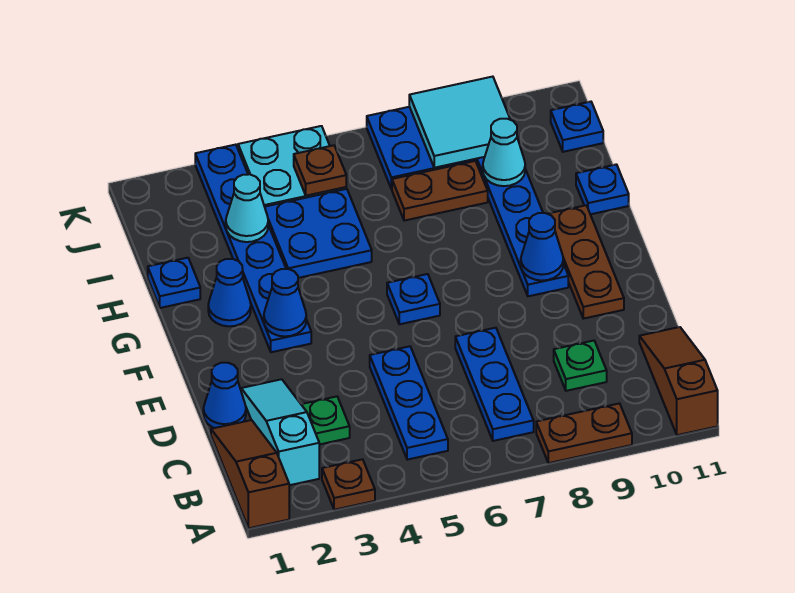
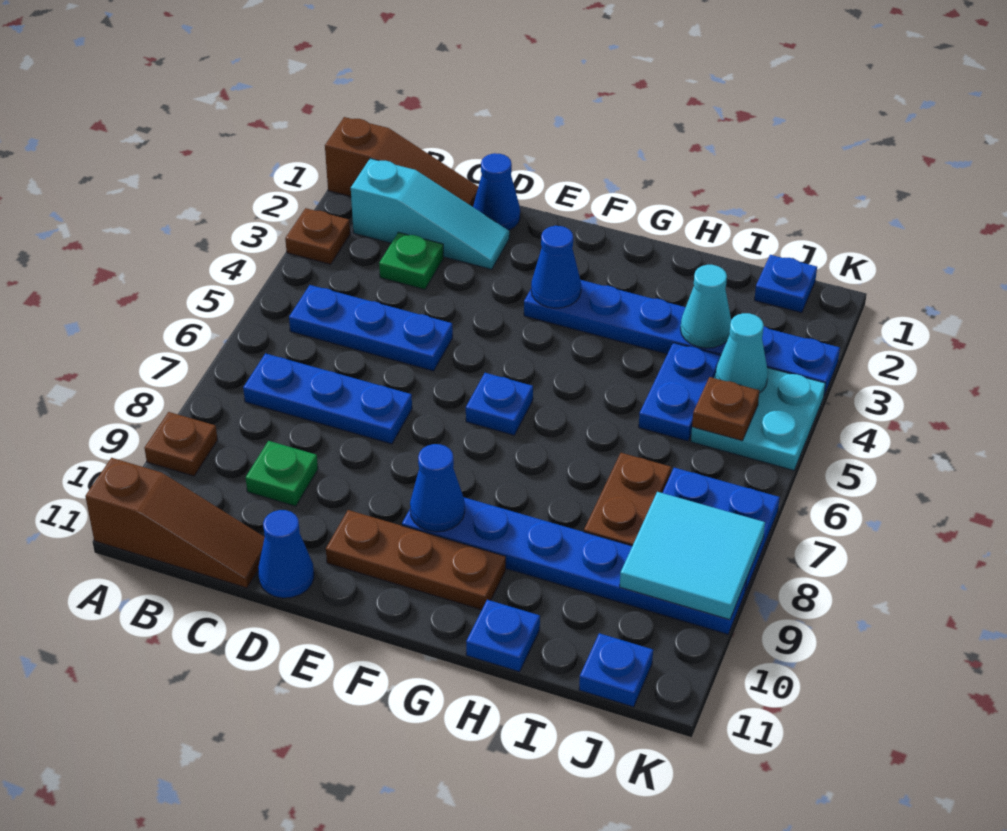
brown plate A8:A9 level 1 -> brown plate A9 level 1
blue cone G2 level 1 -> blue cone D11 level 1
blue plate H1 level 1 -> blue plate J1 level 1
blue plate H4:I5 level 1 -> blue plate I4:I5 level 1
cyan cone I9 level 2 -> cyan cone J4 level 2

